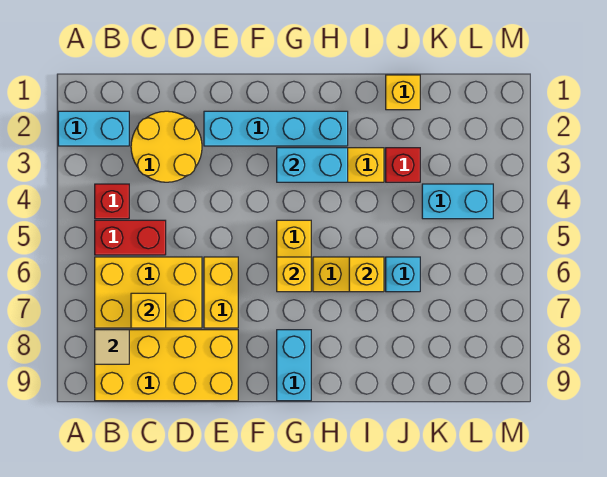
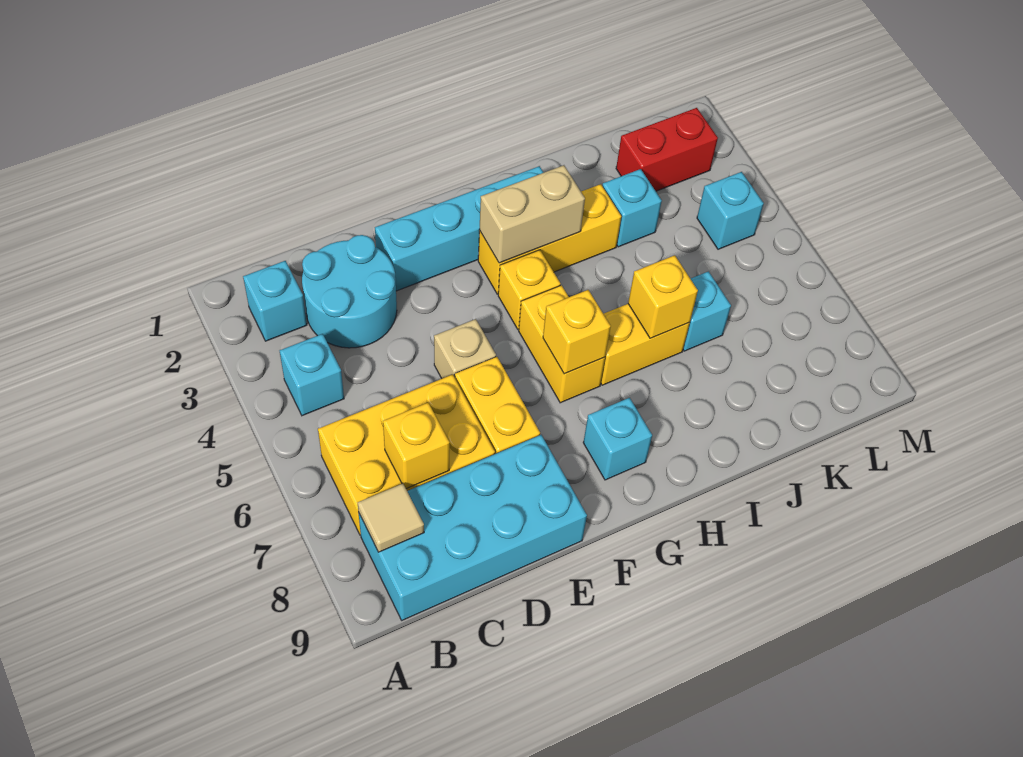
cyan brick A2:B2 level 1 -> cyan brick B2 level 1
red brick B4 level 1 -> cyan brick B4 level 1
red brick B5:C5 level 1 -> red brick K2:L2 level 1
yellow brick B8:E9 level 1 -> cyan brick B8:E9 level 1
yellow round brick C2:D3 level 1 -> cyan round brick C2:D3 level 1
none -> tan brick E5 level 1
cyan brick G3:H3 level 2 -> tan brick G3:H3 level 2
cyan brick G8:G9 level 1 -> cyan brick G8 level 1
yellow brick J1 level 1 -> yellow brick G4 level 1
red brick J3 level 1 -> cyan brick J3 level 1
cyan brick K4:L4 level 1 -> cyan brick L4 level 1

